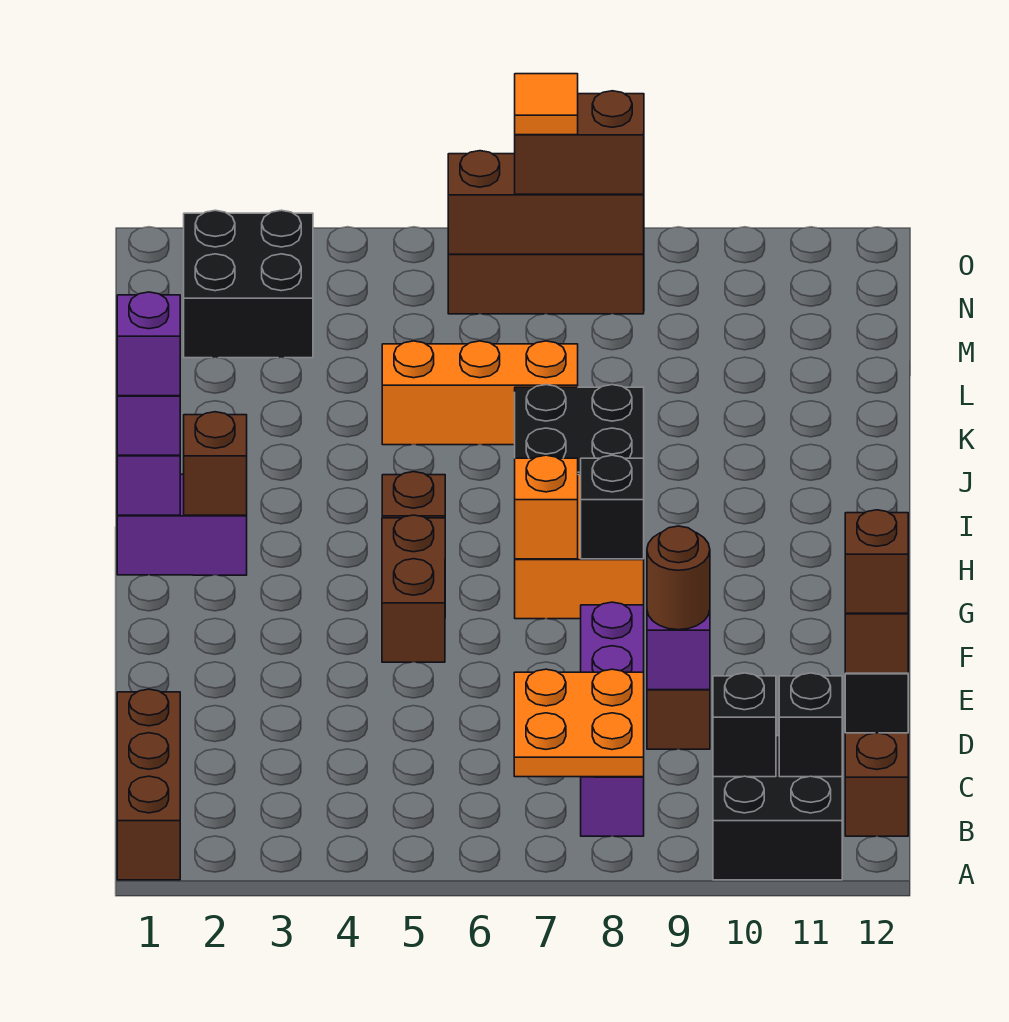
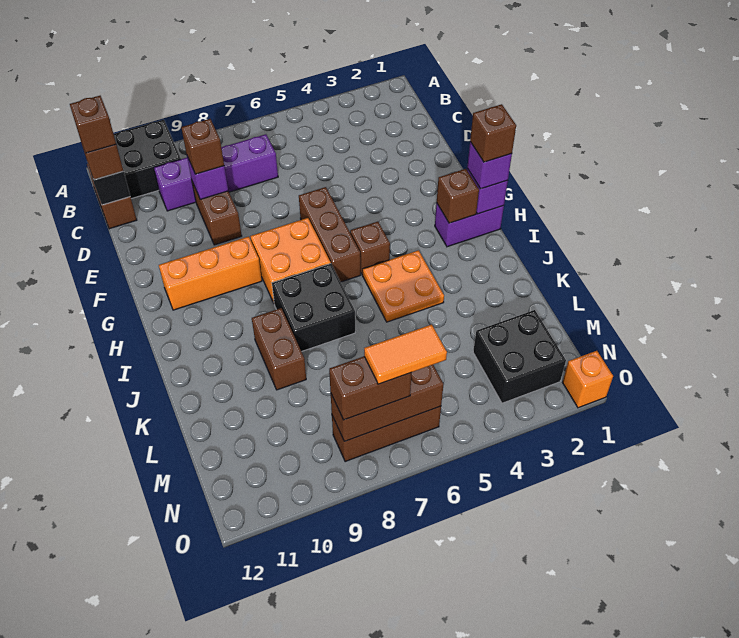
brown brick A1:C1 level 1 -> brown brick F6:H6 level 1
orange plate B7:C8 level 2 -> orange plate I4:J5 level 1
purple brick B8:E8 level 1 -> purple brick C7:C10 level 1
black brick B10 level 2 -> none
black brick B11 level 2 -> none
brown round brick D9 level 3 -> brown brick D9 level 3
brown brick F5:G5 level 1 -> brown brick J9:K9 level 1
orange brick G7 level 2 -> orange brick O1 level 1
black brick G8 level 2 -> none
purple brick H1 level 4 -> brown brick H1 level 4
orange brick K5:K7 level 1 -> orange brick G9:G11 level 1
orange tile N7 level 4 -> orange tile N6:N7 level 4

